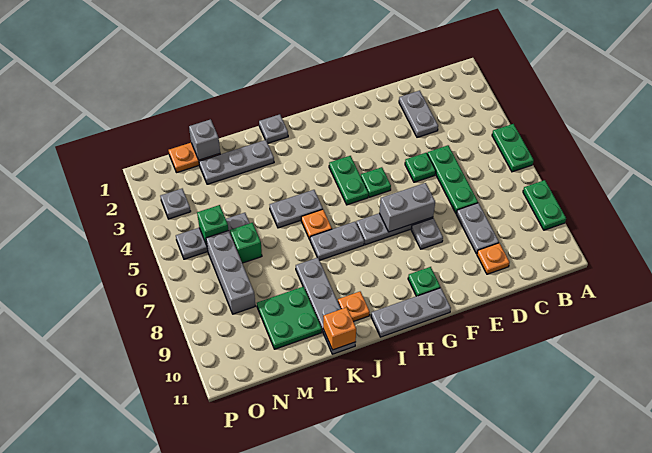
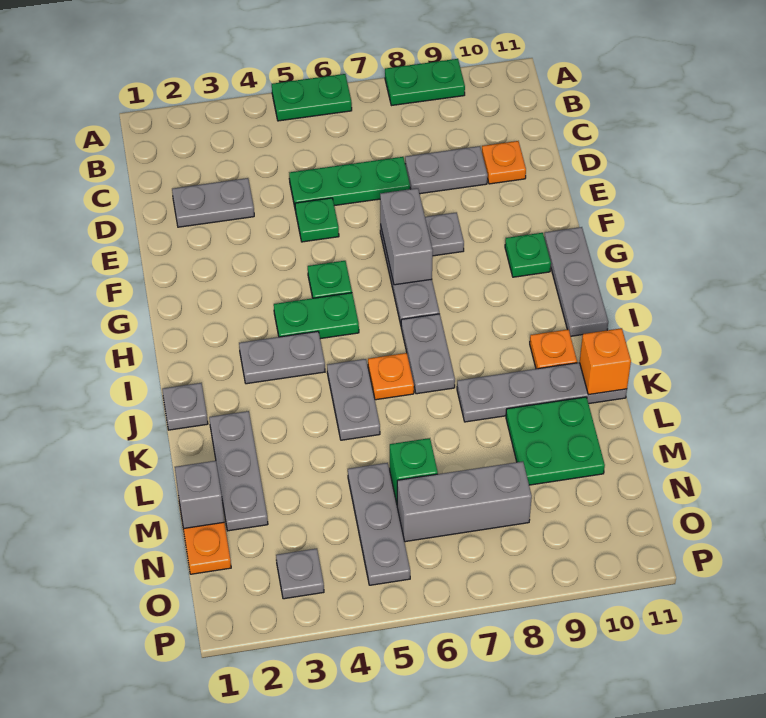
none -> grey plate I3:I4 level 1
green brick N5 level 2 -> none

